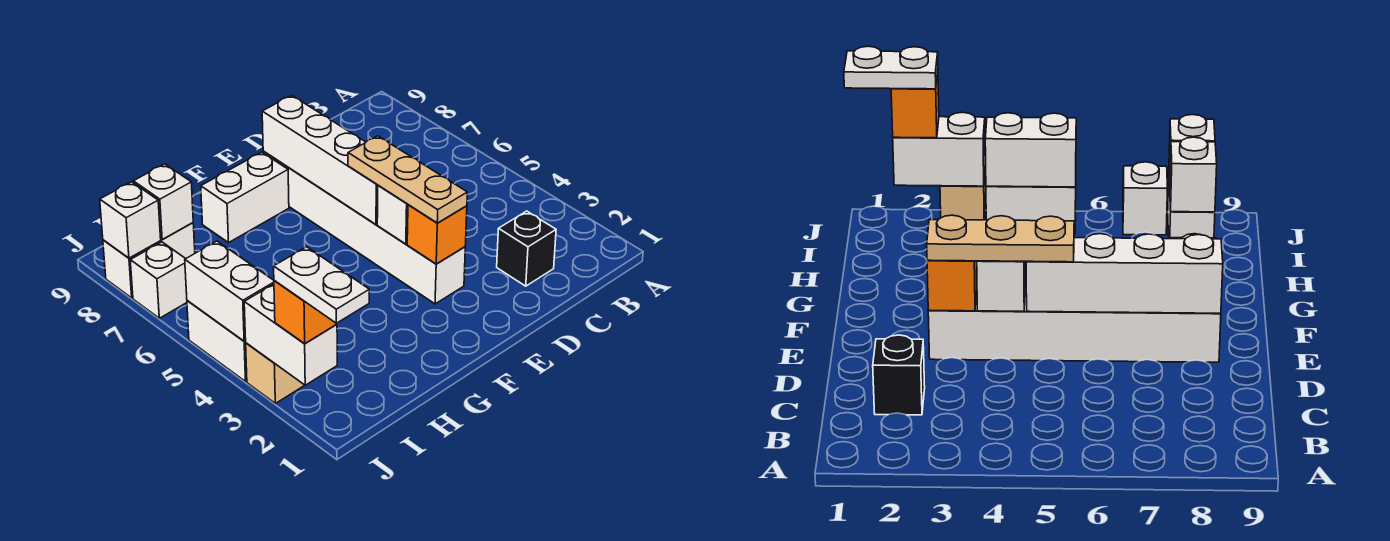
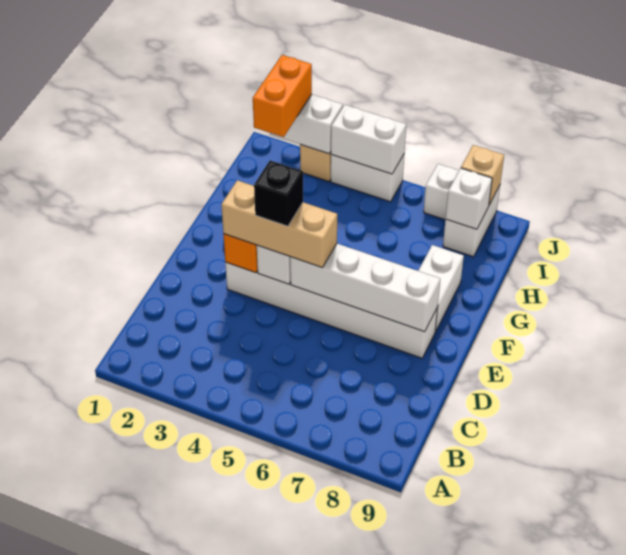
black brick C2 level 1 -> black brick E4 level 4
tan plate E3:E5 level 3 -> tan brick E3:E5 level 3
white plate J1:J2 level 4 -> none
orange brick J2 level 3 -> orange brick I2:J2 level 3
white brick J8 level 2 -> tan brick J8 level 2

